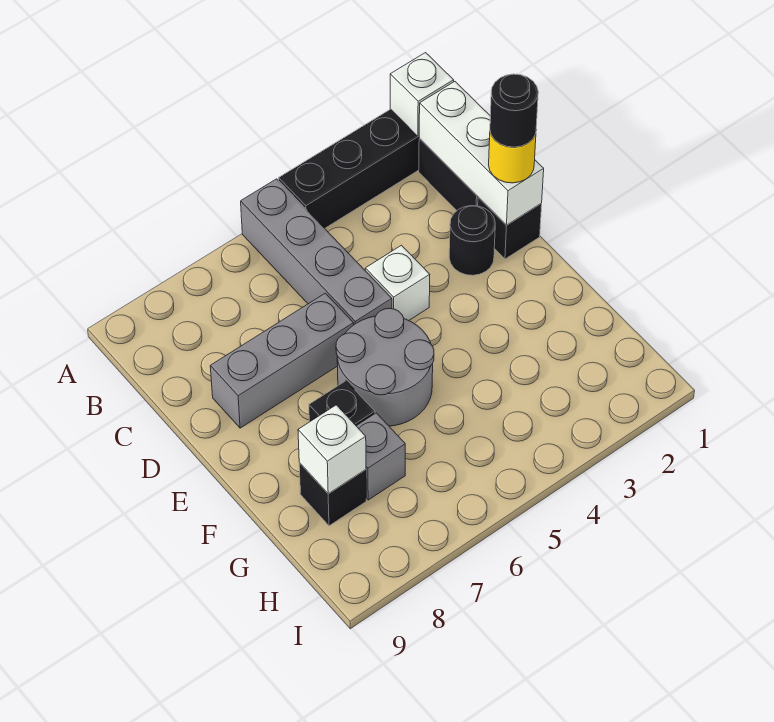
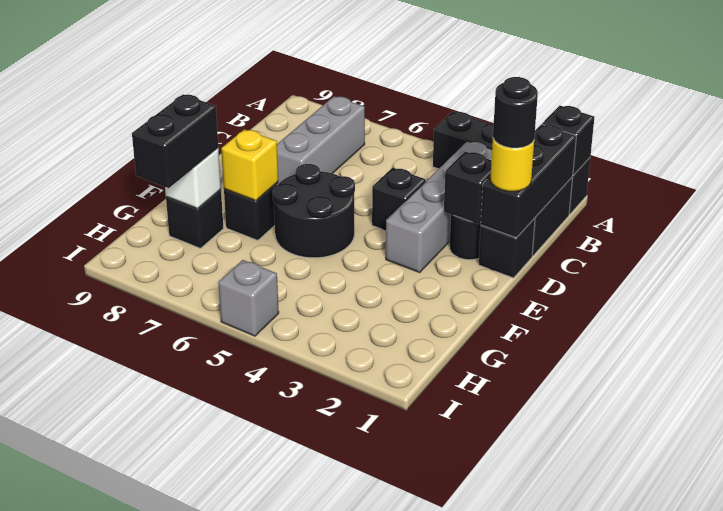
white brick A1 level 2 -> black brick A1 level 2
grey brick A5:D5 level 1 -> grey brick B3:E3 level 1
white brick B1:D1 level 2 -> black brick B1:D1 level 2
none -> black brick D2 level 2
white brick D4 level 1 -> black brick D4 level 1
grey brick D6:D8 level 1 -> grey brick B7:D7 level 1
grey round brick E5:F6 level 1 -> black round brick E5:F6 level 1
none -> yellow brick F7 level 2
grey brick G7 level 1 -> grey brick I5 level 1
none -> black brick G8:H8 level 3

